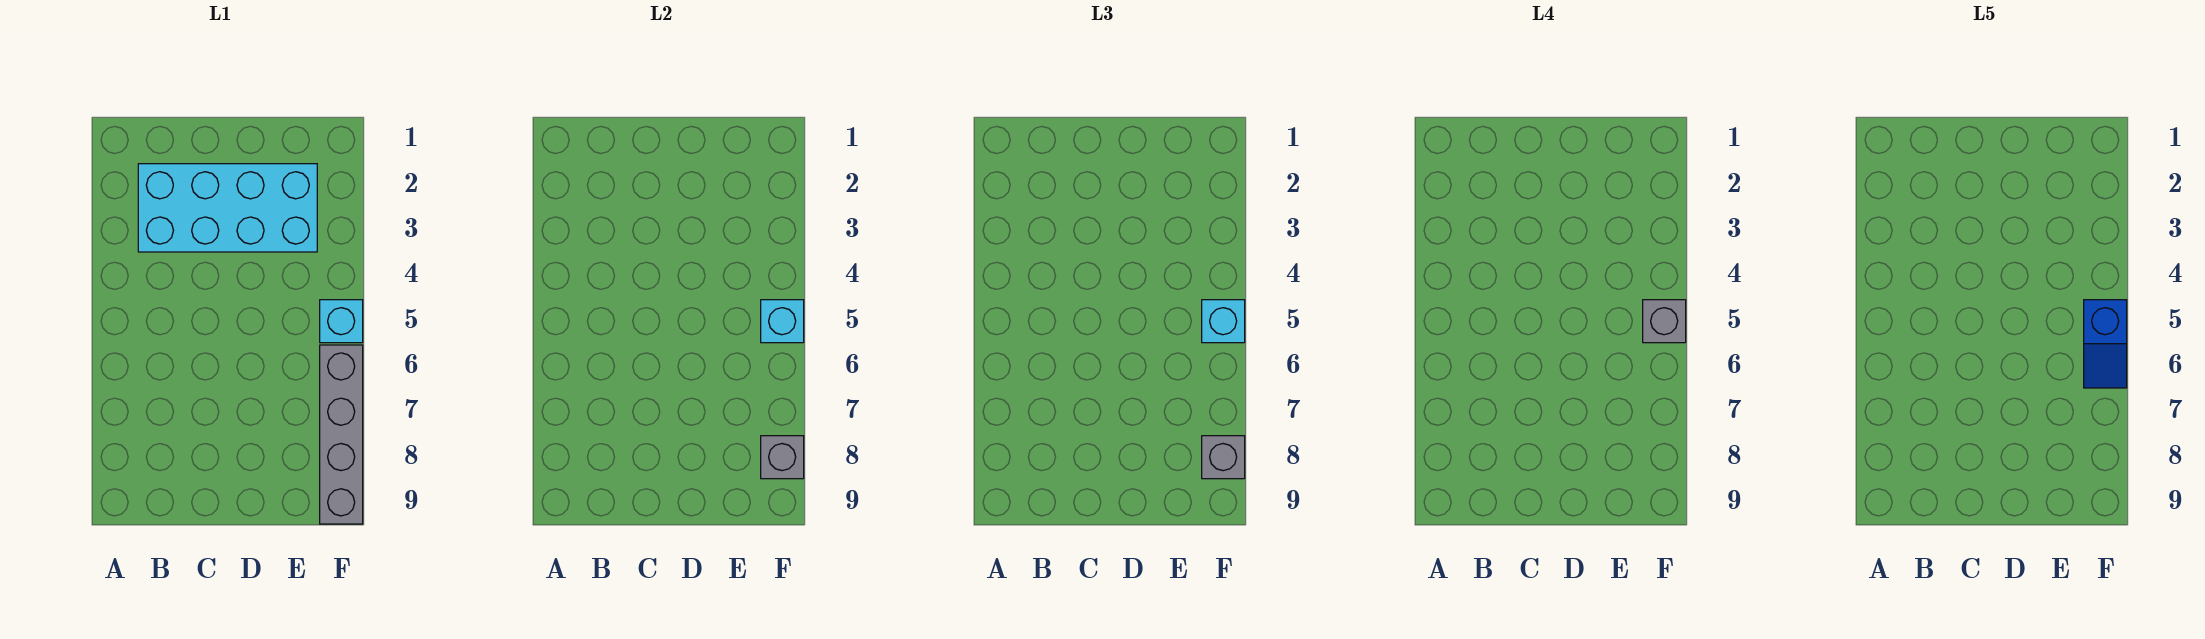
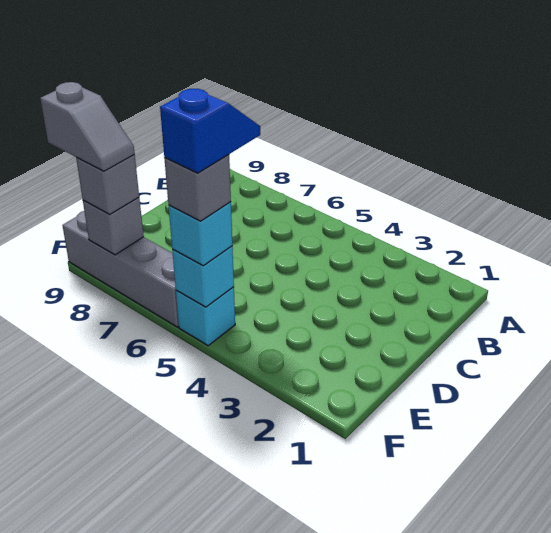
cyan brick B2:E3 level 1 -> none
blue slope F5:F6 level 5 top 5 -> blue slope E5:F5 level 5 top F
none -> grey slope F8:F9 level 4 top 9

